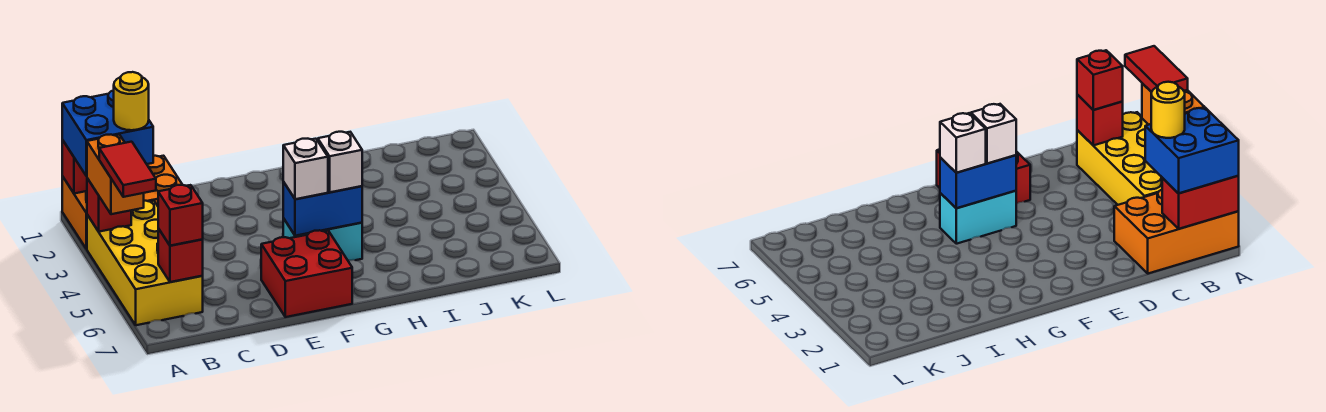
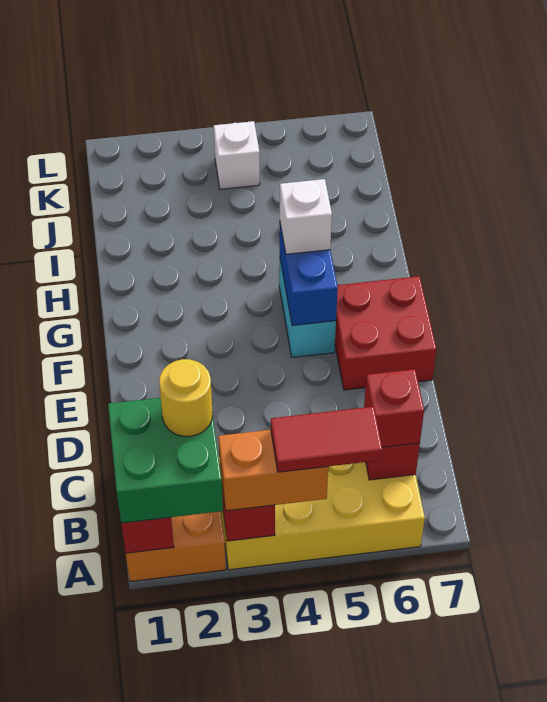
blue brick A1:B2 level 3 -> green brick A1:B2 level 3
white brick F5 level 3 -> white brick K4 level 1

